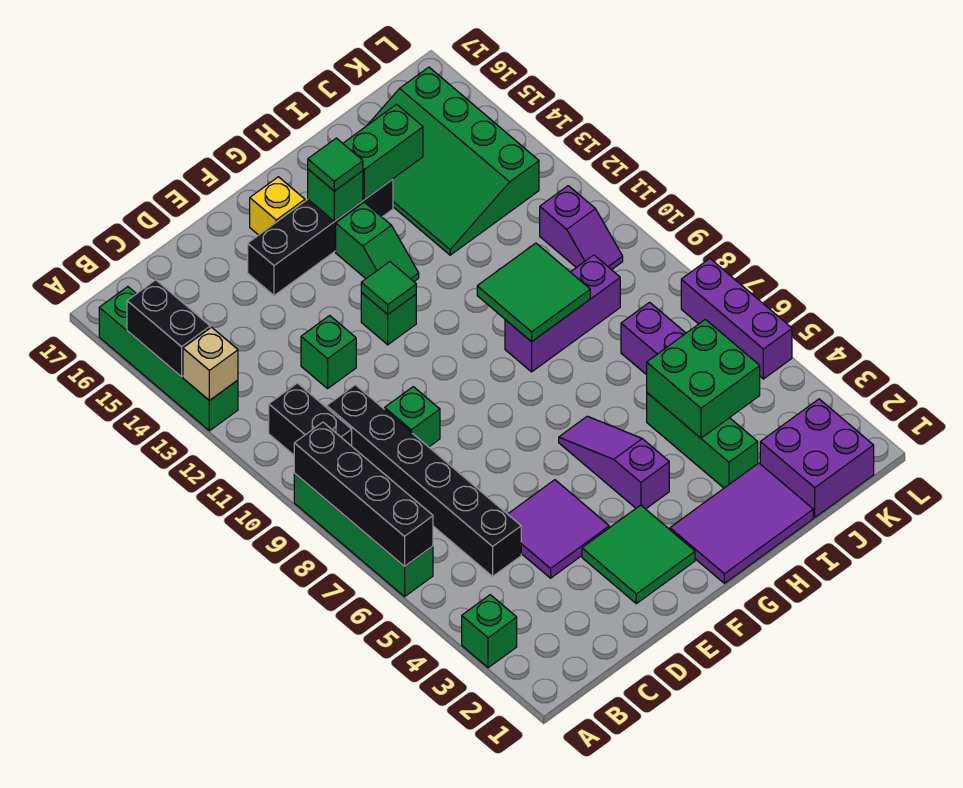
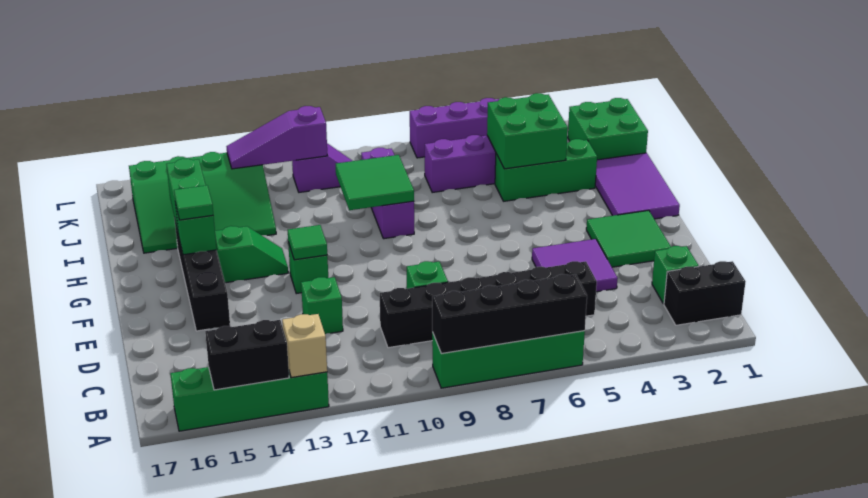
green brick A3 level 1 -> green brick C2 level 1
black brick B10:B11 level 1 -> black brick B1:B2 level 1
yellow brick F16 level 1 -> none
purple slope G4:G6 level 1 top 4 -> purple slope K11:K13 level 2 top 11
purple brick J1:K2 level 1 -> green brick J1:K2 level 1

